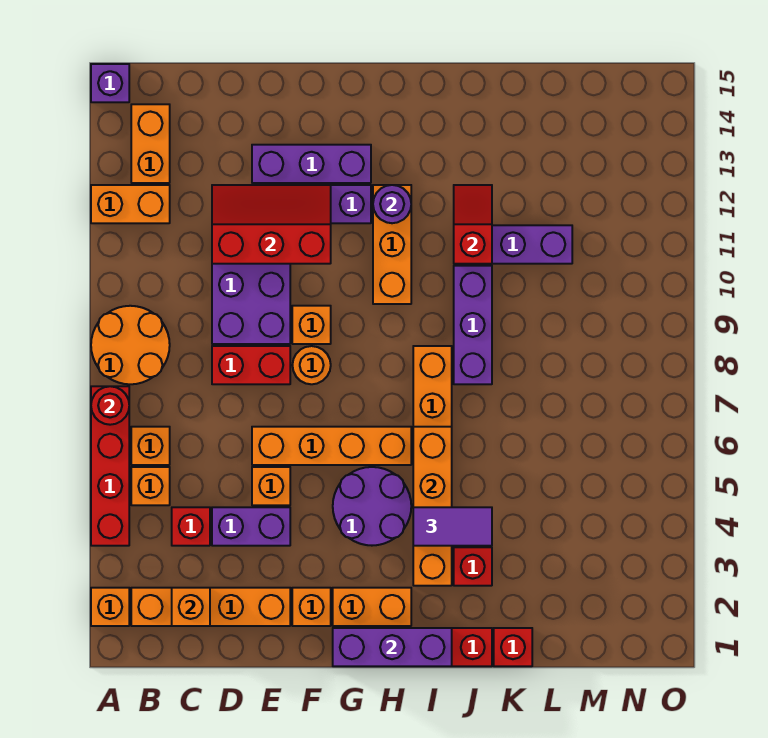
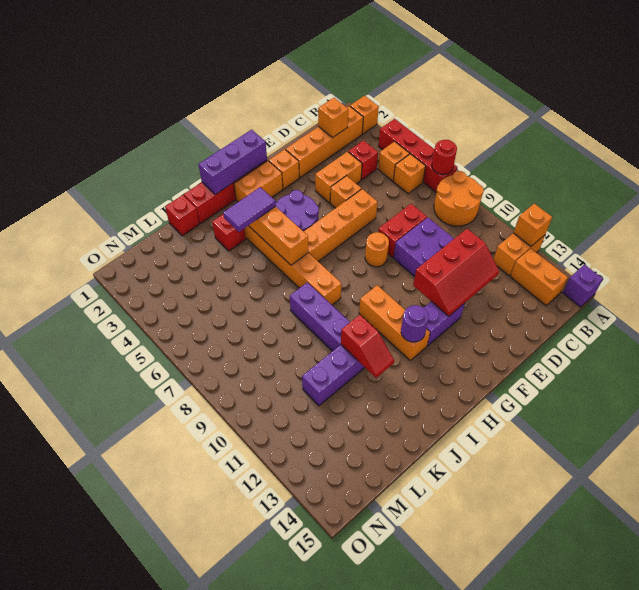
purple brick D4:E4 level 1 -> orange brick D4:E4 level 1
purple brick E13:G13 level 1 -> none
orange brick F9 level 1 -> orange brick A12 level 2

